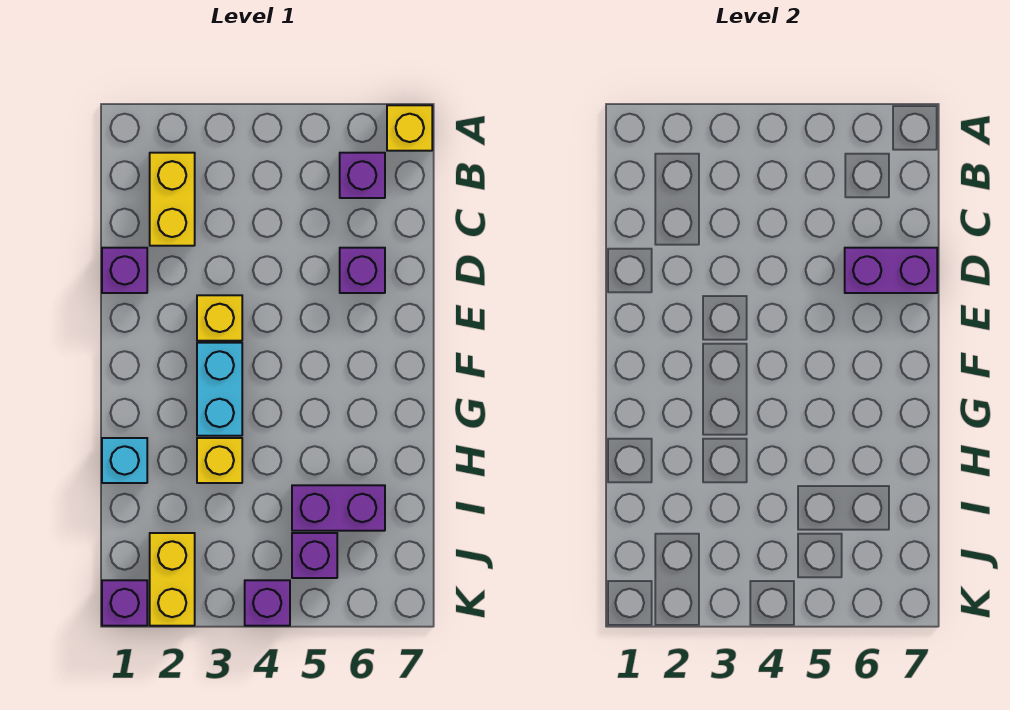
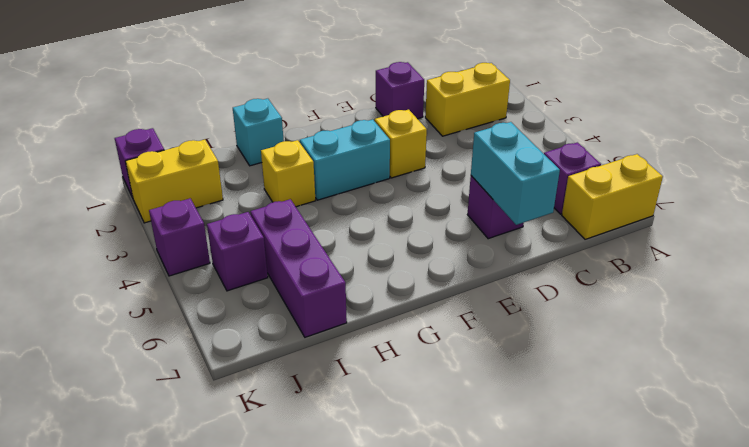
yellow brick A7 level 1 -> yellow brick A7:B7 level 1
purple brick D6:D7 level 2 -> cyan brick D6:D7 level 2
purple brick I5:I6 level 1 -> purple brick I5:I7 level 1

